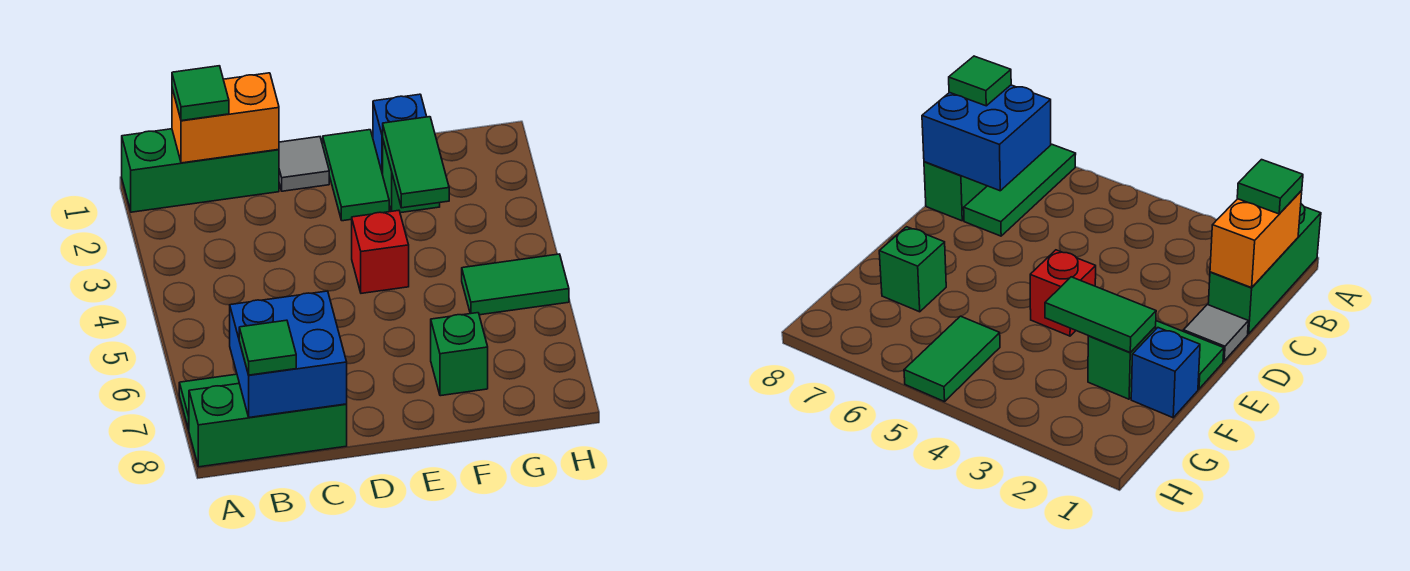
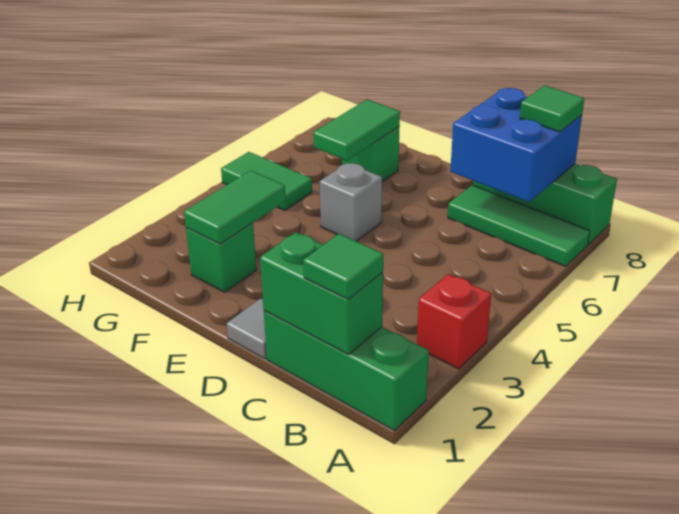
orange brick B1:C1 level 2 -> green brick B1:C1 level 2
green tile E1:E2 level 1 -> green tile F6:F7 level 2
red brick E4 level 1 -> red brick A3 level 1
none -> grey brick E5 level 1
blue brick F1 level 1 -> none

